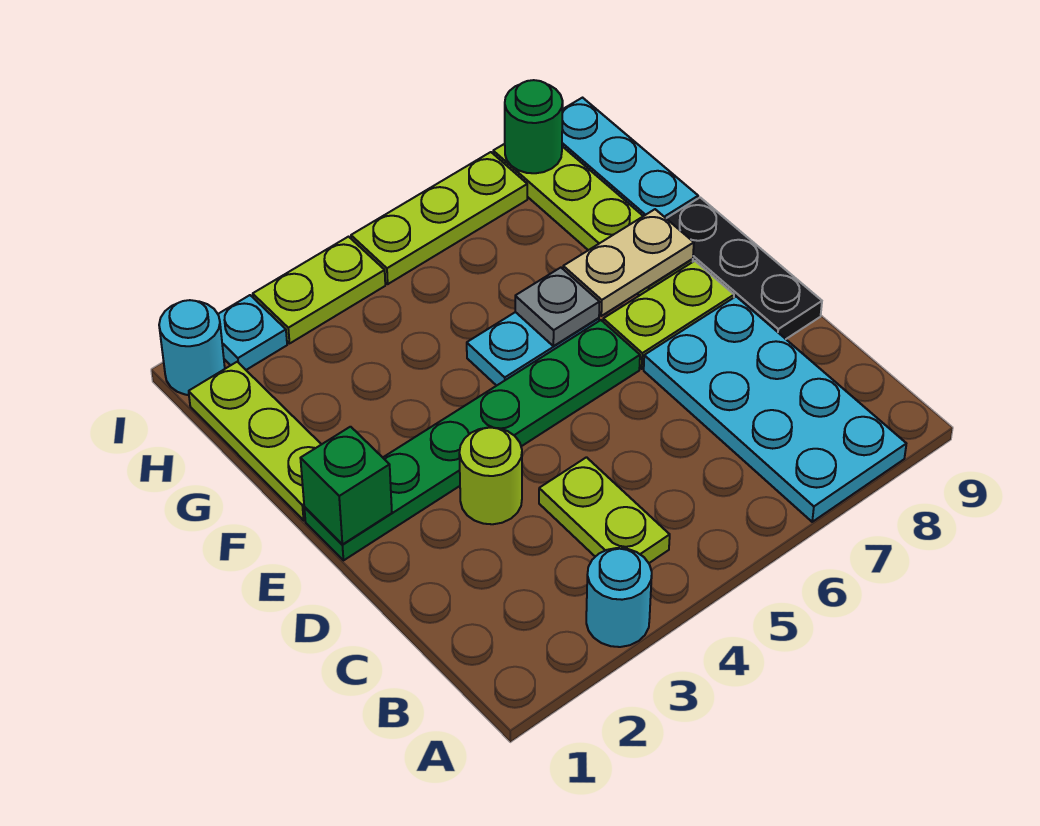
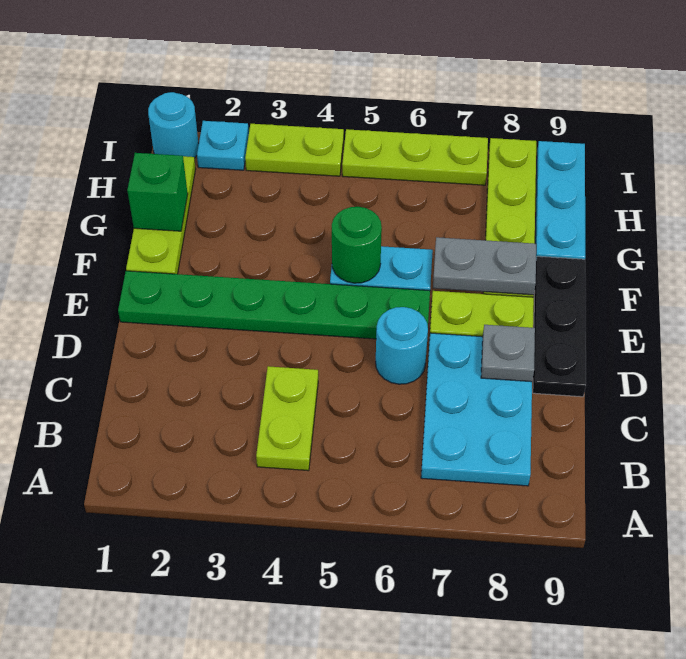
cyan round brick A3 level 1 -> cyan round brick D6 level 1
cyan plate A7:D8 level 1 -> cyan plate B7:D8 level 1
lime round brick D3 level 1 -> none
green brick E1 level 2 -> green brick G1 level 2
grey plate F6 level 2 -> grey plate D8 level 2
tan plate F7:F8 level 2 -> grey plate F7:F8 level 2
green round brick I8 level 2 -> green round brick F5 level 2

